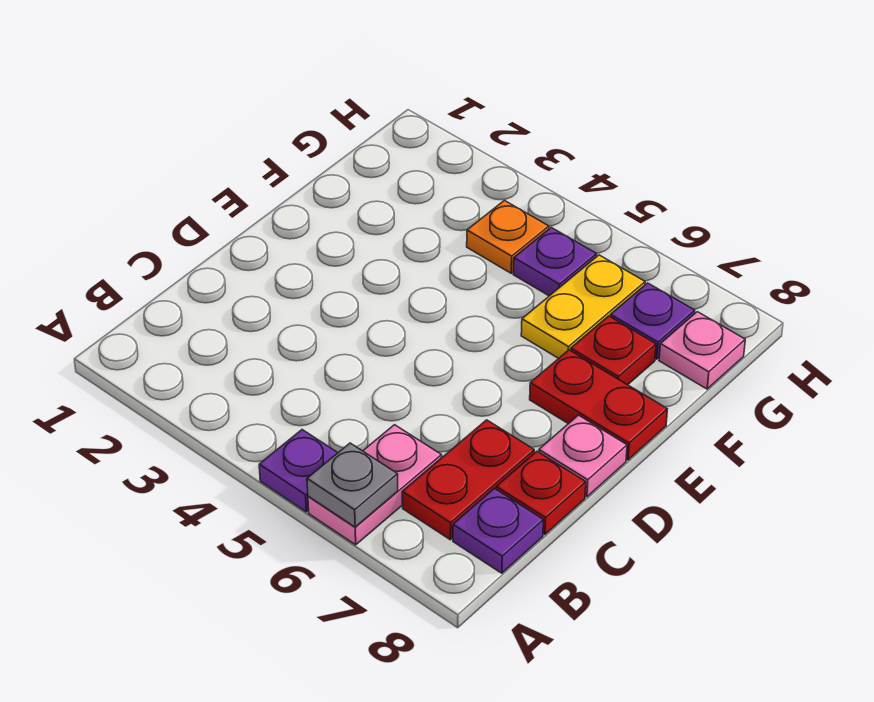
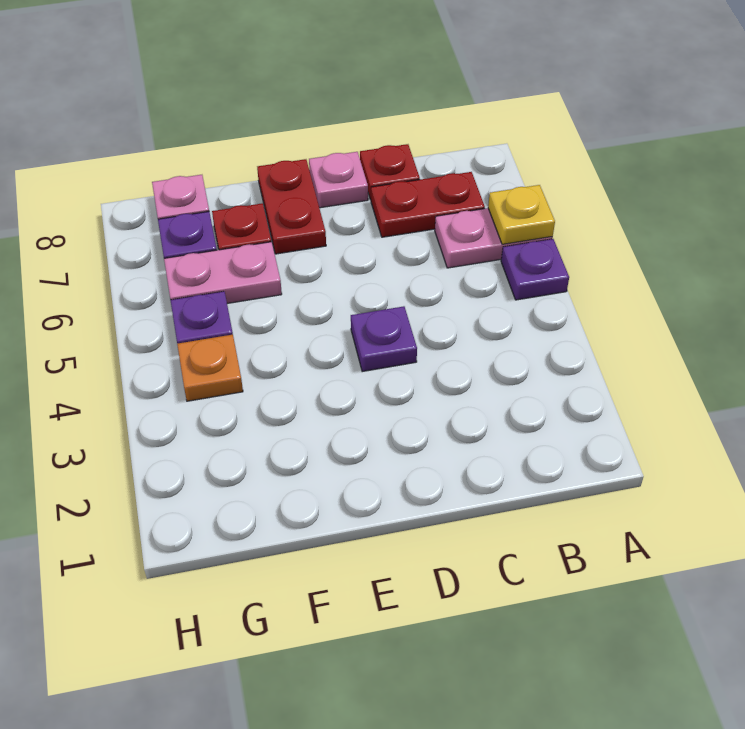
grey plate A6 level 2 -> yellow plate A6 level 2
purple plate B8 level 1 -> purple plate D4 level 1
yellow plate F6:G6 level 1 -> pink plate F6:G6 level 1

